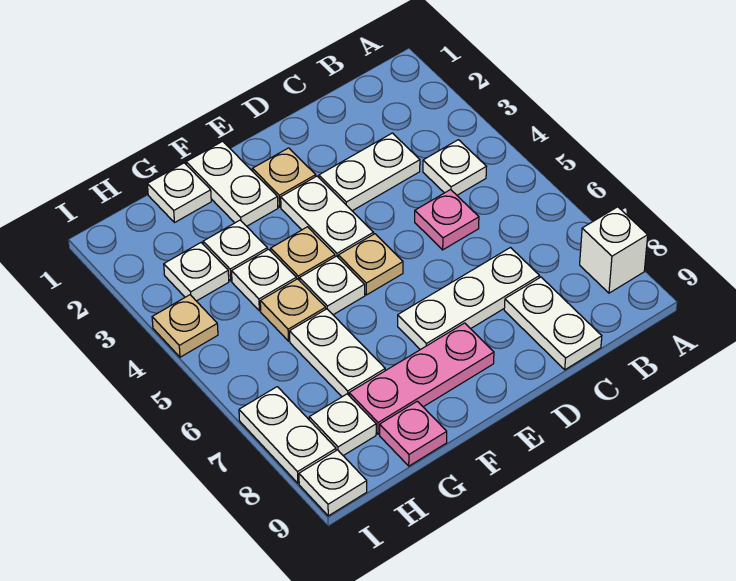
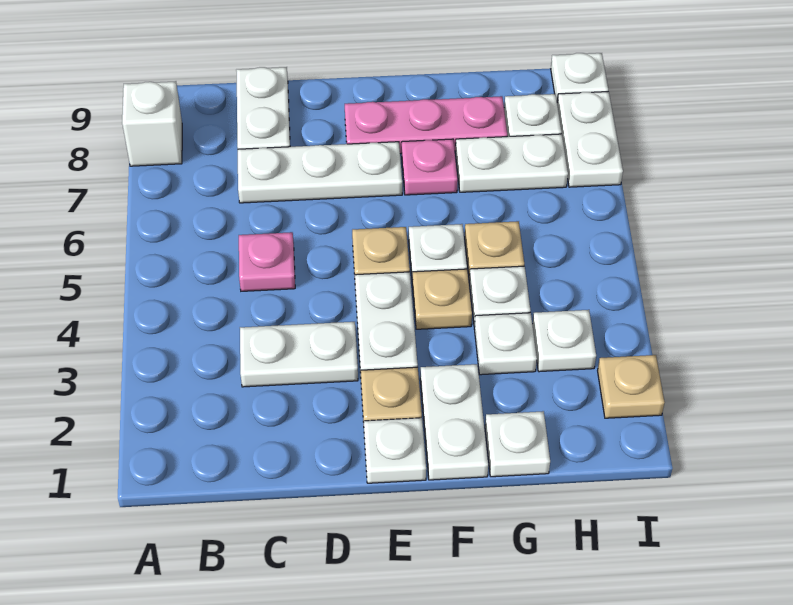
white plate B4 level 1 -> white plate E1 level 1
white plate G6:G7 level 1 -> white plate G7:H7 level 1
pink plate G9 level 1 -> pink plate F7 level 1
tan plate I4 level 1 -> tan plate I2 level 1

